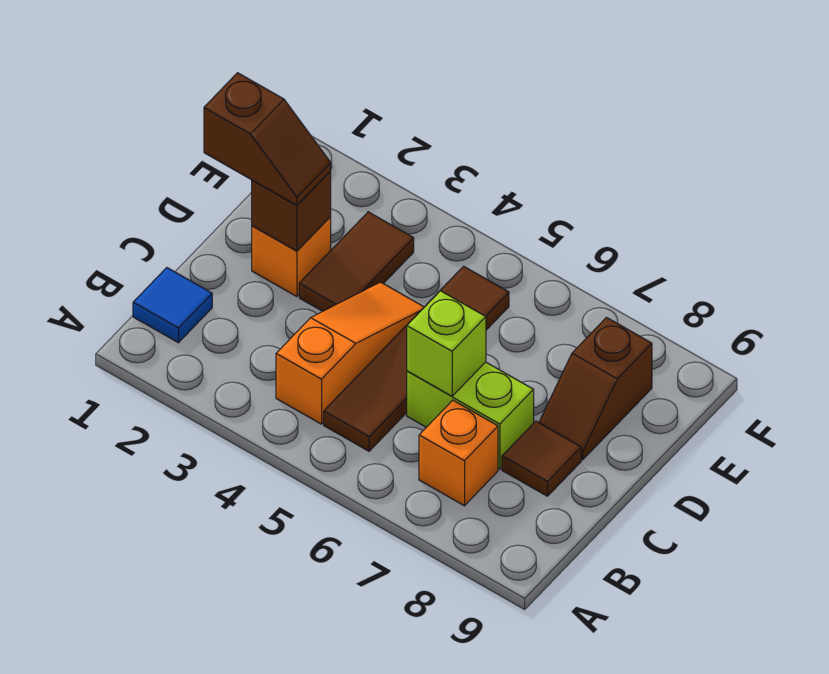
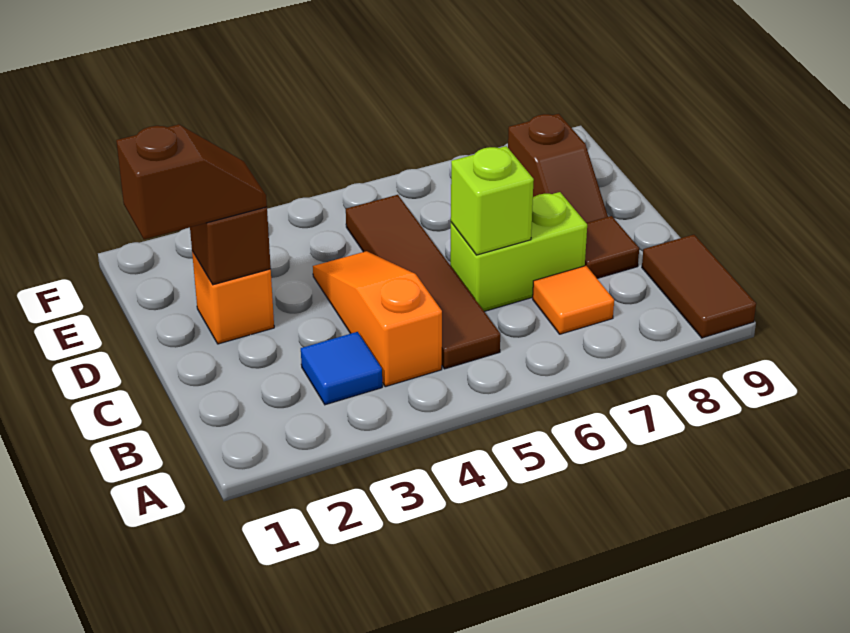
blue tile B1 level 1 -> blue tile B3 level 1
orange brick B7 level 1 -> orange tile B7 level 1
brown tile D3:E3 level 1 -> brown tile A9:B9 level 1

